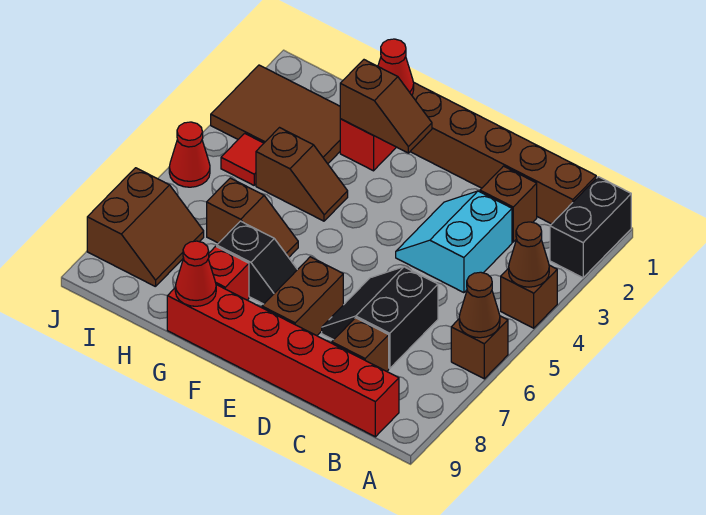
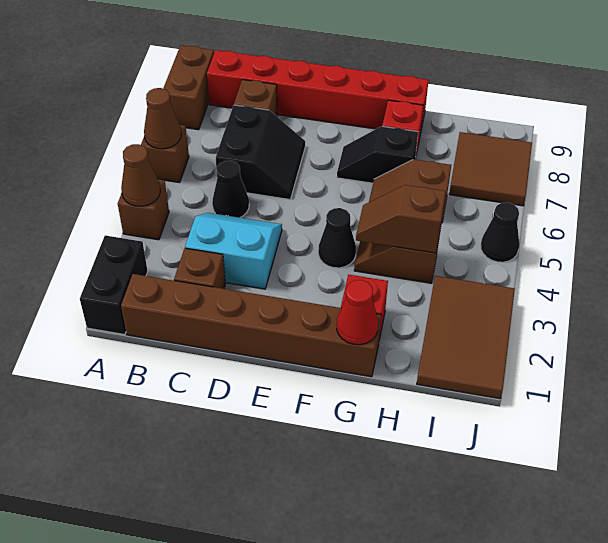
cyan slope C3:D4 level 1 top C -> cyan slope C3:D4 level 1 top 3
none -> black cone C5 level 1
brown brick E7:E8 level 1 -> brown brick A8:A9 level 1
brown slope F2:G2 level 2 top G -> brown slope G4:H4 level 2 top H
none -> black cone F4 level 1
red cone G9 level 2 -> none
brown tile H2:J3 level 1 -> brown tile I1:J3 level 1
red tile I4 level 1 -> none
brown slope I7:J8 level 1 top J -> brown tile I7:J8 level 1
red cone J5 level 1 -> black cone J5 level 1

